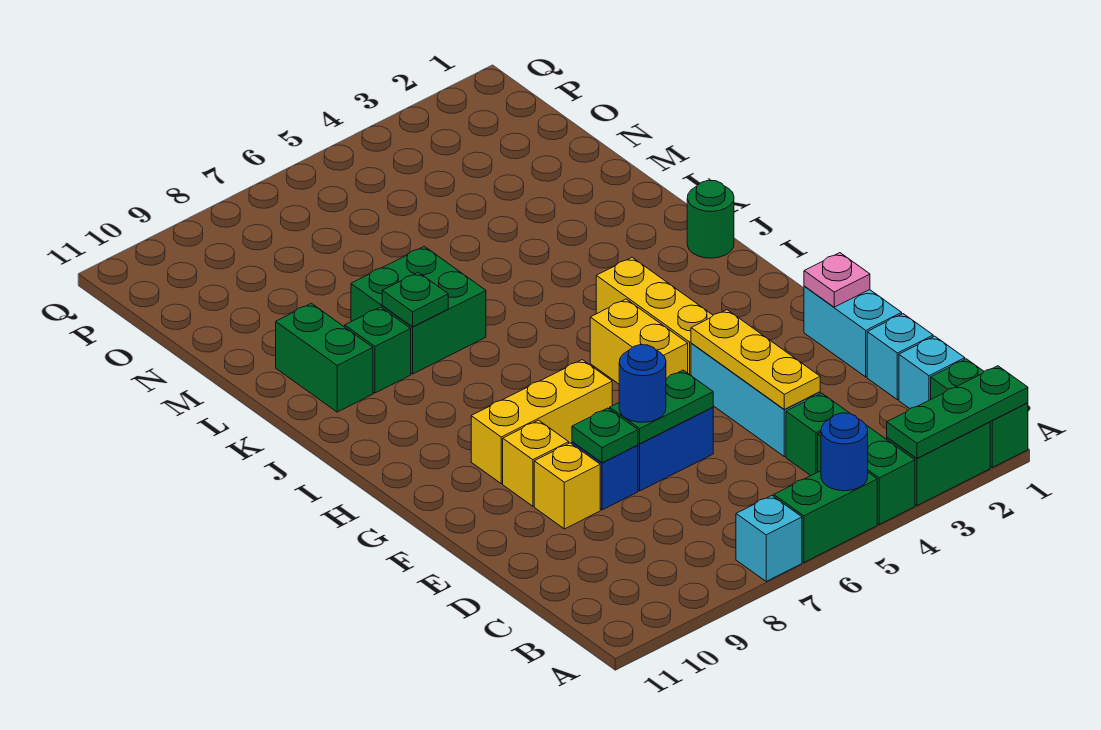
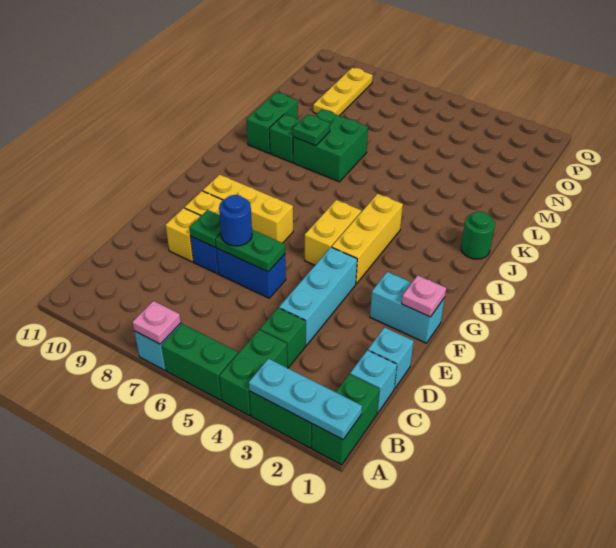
green plate A1:A3 level 2 -> cyan plate A1:A3 level 2
blue round brick A5 level 2 -> none
none -> pink plate A7 level 2
yellow plate D4:F4 level 2 -> yellow plate N9:P9 level 1
cyan brick E1:F1 level 1 -> cyan brick F1:F2 level 1

